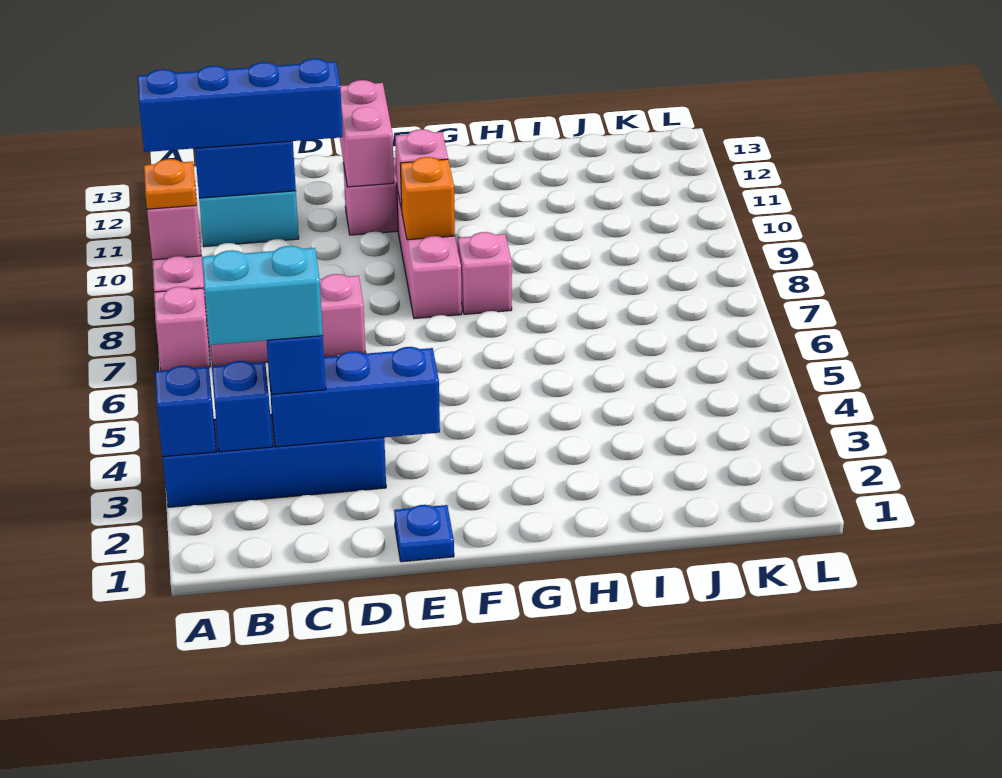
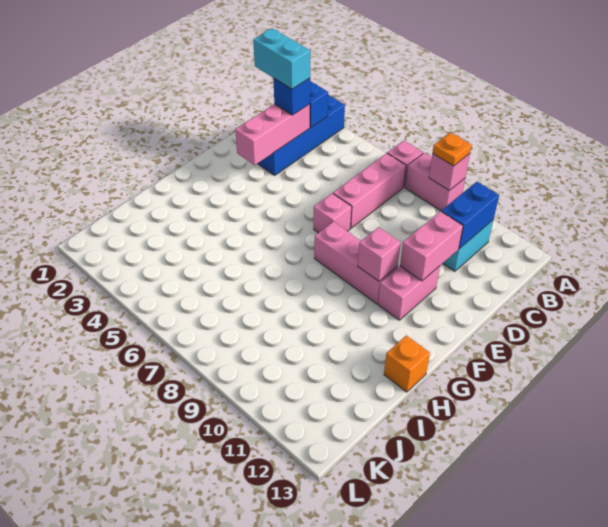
blue brick A3 level 2 -> none
blue brick A11:D11 level 3 -> none
cyan brick B3:C3 level 4 -> cyan brick C2:C3 level 4
blue brick C3:E3 level 2 -> pink brick C3:E3 level 2
blue plate E1 level 1 -> none
pink brick E11:E12 level 2 -> pink brick D11:E11 level 2
orange brick F9 level 2 -> orange brick H13 level 1
pink brick G8 level 1 -> pink brick E7 level 1

